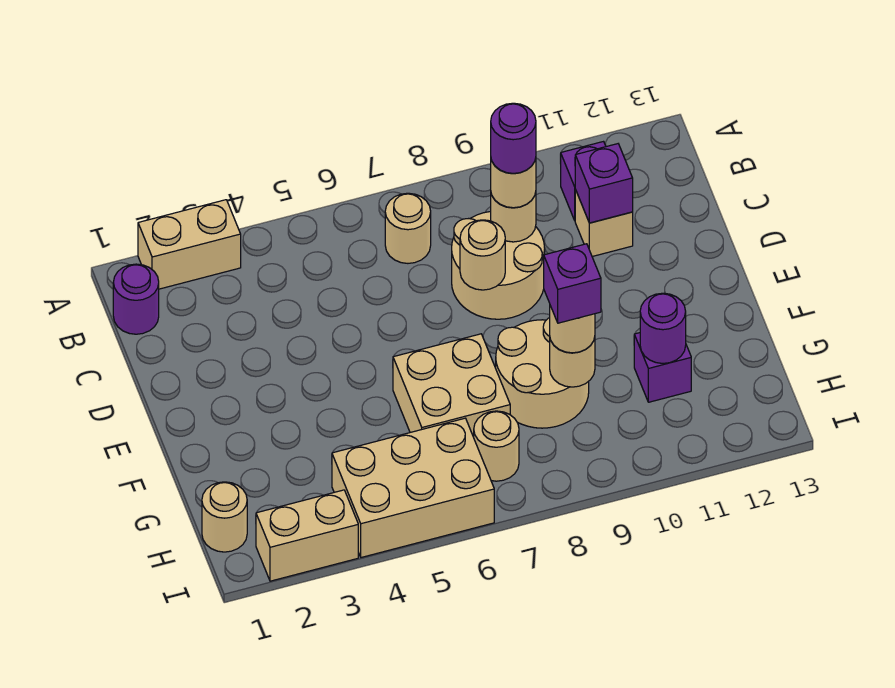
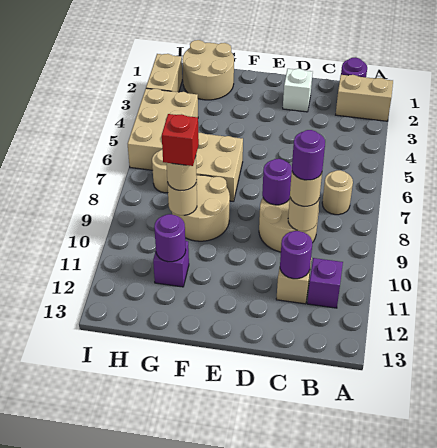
tan brick A2:A3 level 1 -> tan brick A2:B2 level 1
purple brick C11 level 2 -> purple round brick C11 level 2
none -> white brick D2 level 1
tan round brick D8 level 2 -> purple round brick D8 level 2
purple brick G9 level 4 -> red brick G9 level 4
tan round brick H1 level 1 -> tan round brick G1:H2 level 1

